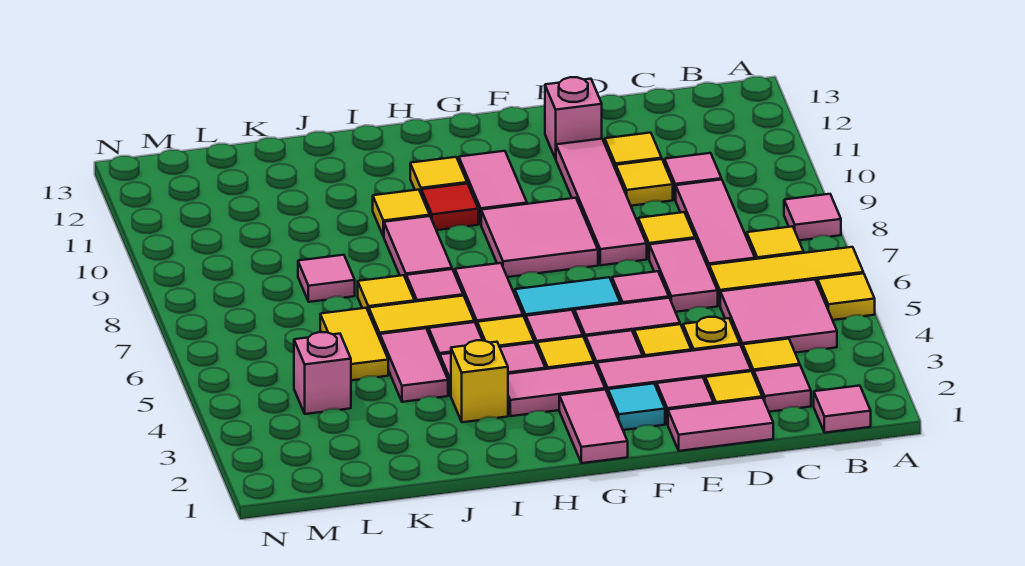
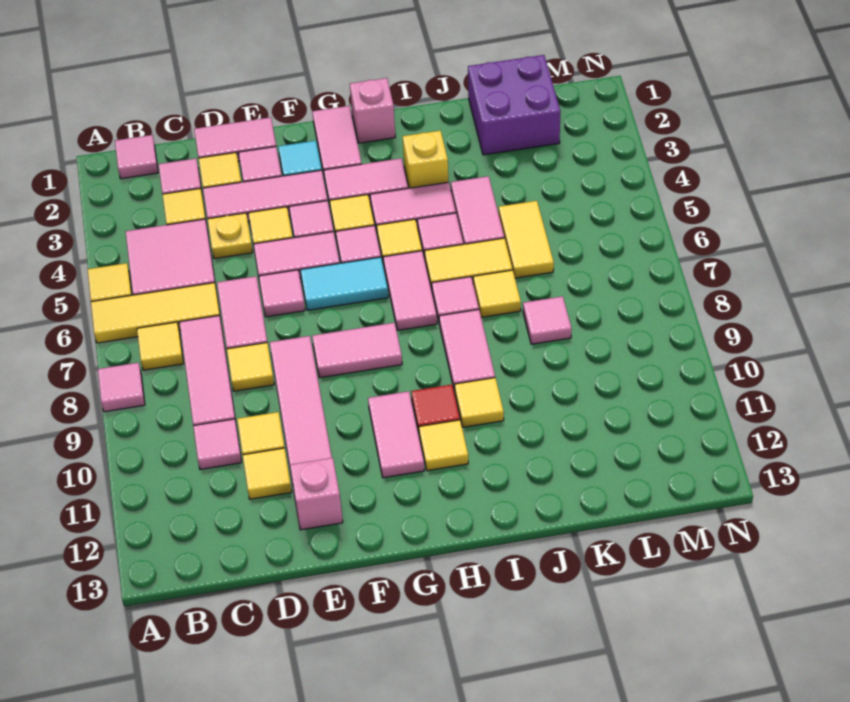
pink tile F8:G9 level 1 -> pink tile F8:G8 level 1
none -> purple brick K1:L2 level 1
pink brick L4 level 1 -> pink brick H1 level 1

